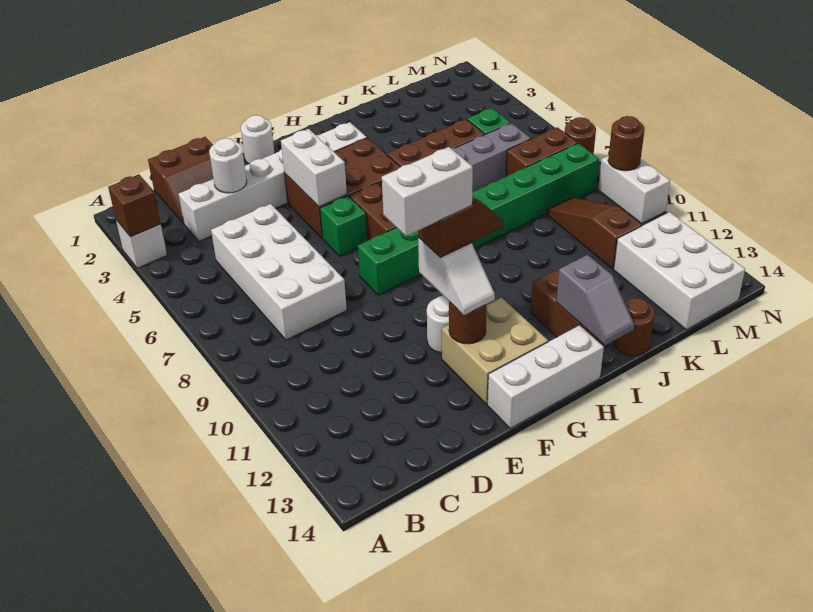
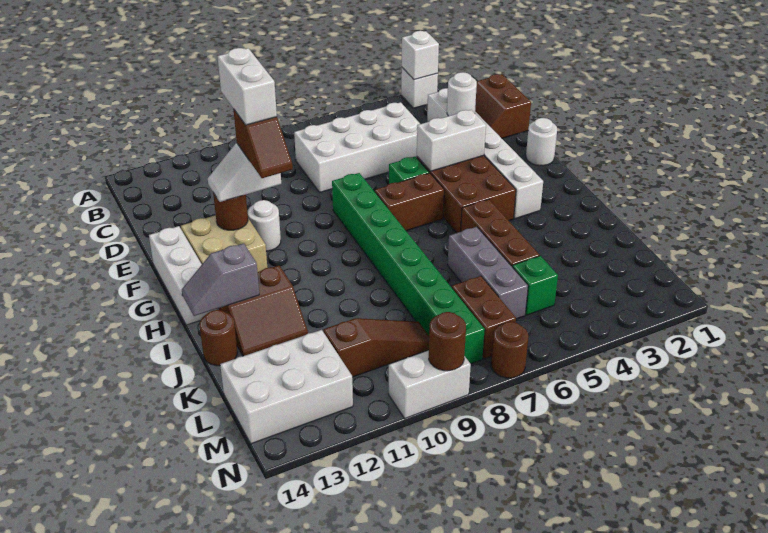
brown brick A3 level 2 -> white brick A3 level 2

